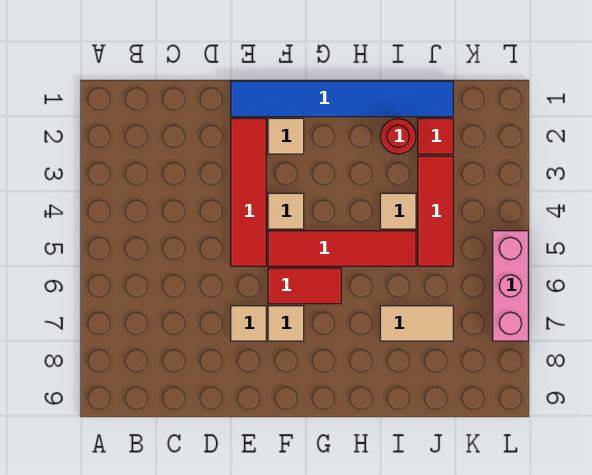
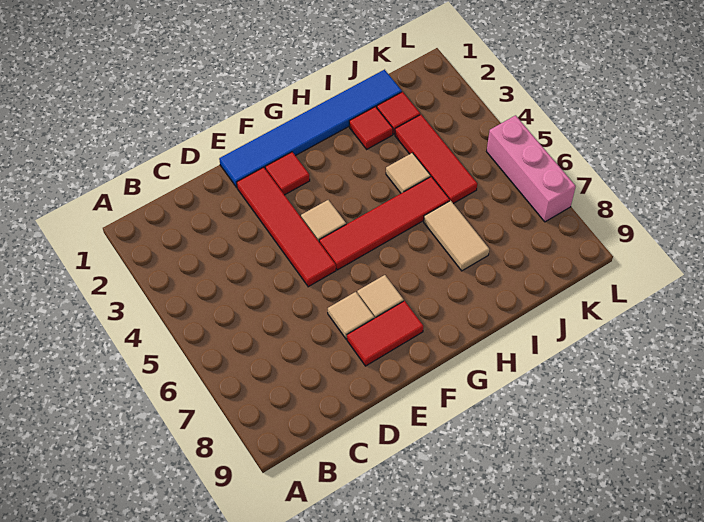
tan tile F2 level 1 -> red tile F2 level 1
red tile F6:G6 level 1 -> red tile E8:F8 level 1
red round brick I2 level 1 -> red tile I2 level 1
tan tile I7:J7 level 1 -> tan tile I6:I7 level 1

